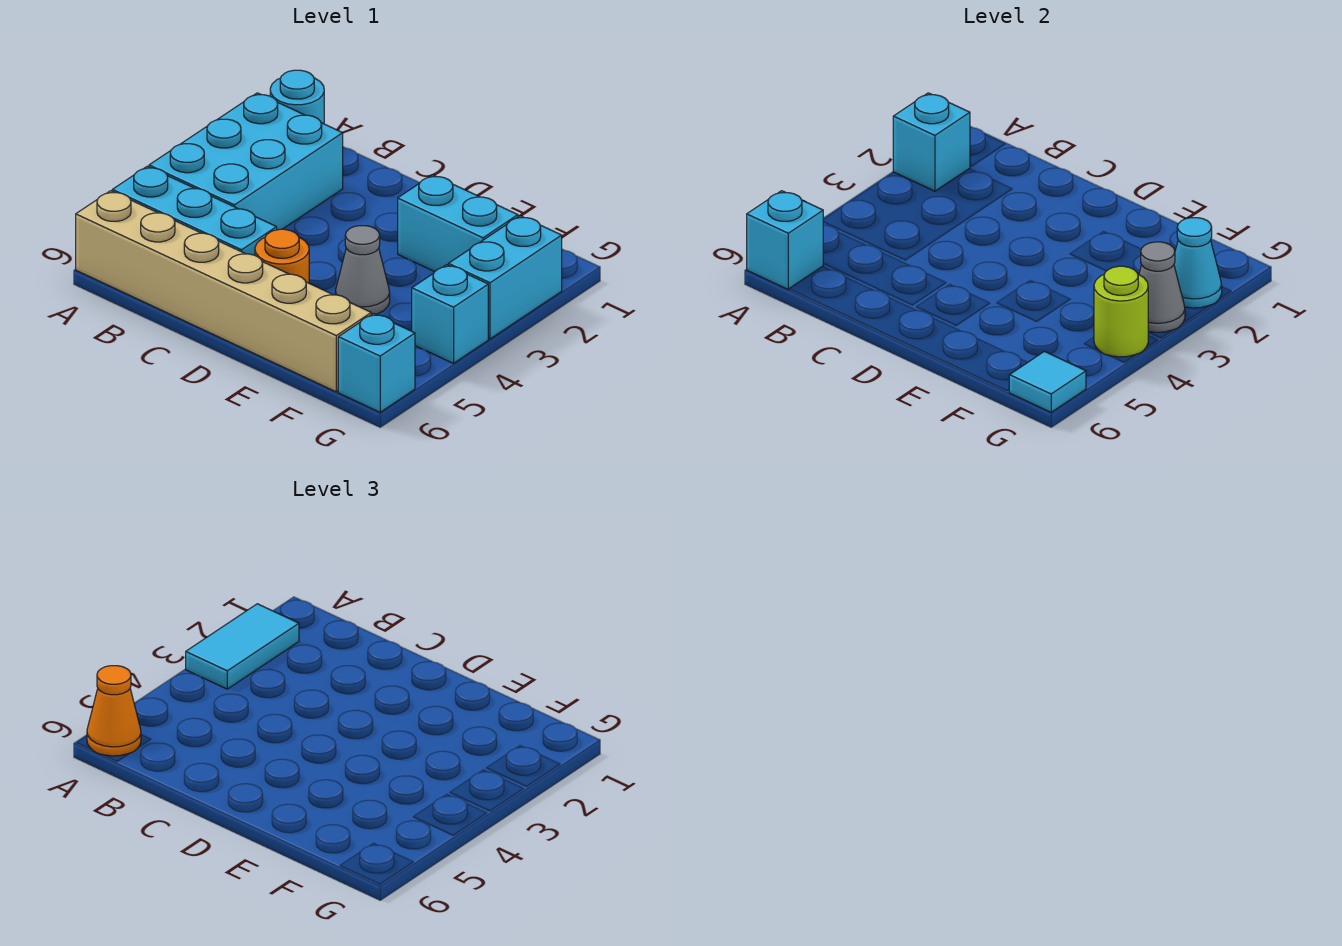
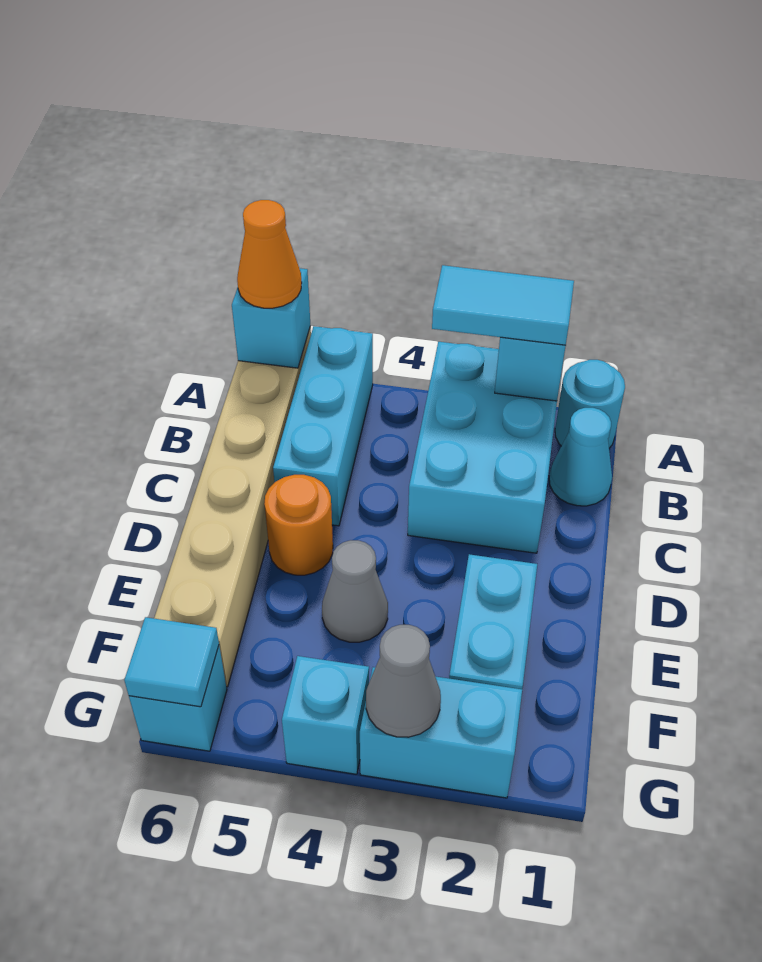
cyan brick A2:B4 level 1 -> cyan brick A2:C3 level 1
cyan cone G2 level 2 -> cyan cone B1 level 1
lime round brick G4 level 2 -> none

